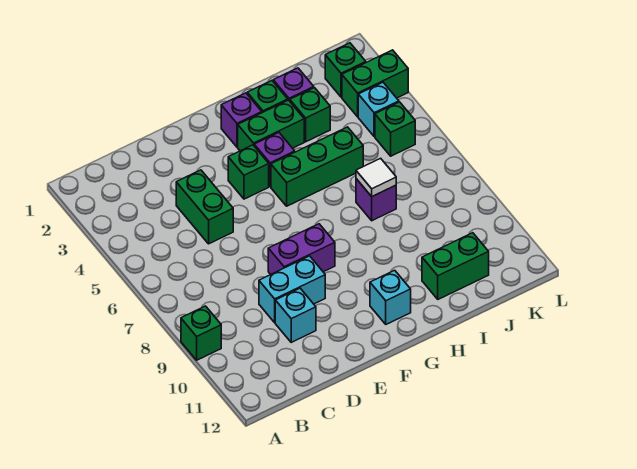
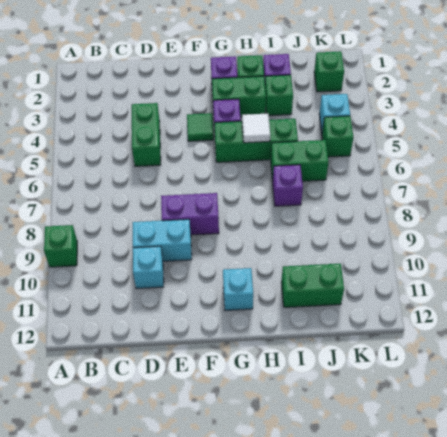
green brick F4 level 1 -> green tile F4 level 1
white tile I7 level 2 -> white tile H5 level 2
green brick K3:L3 level 1 -> green brick I6:J6 level 1

